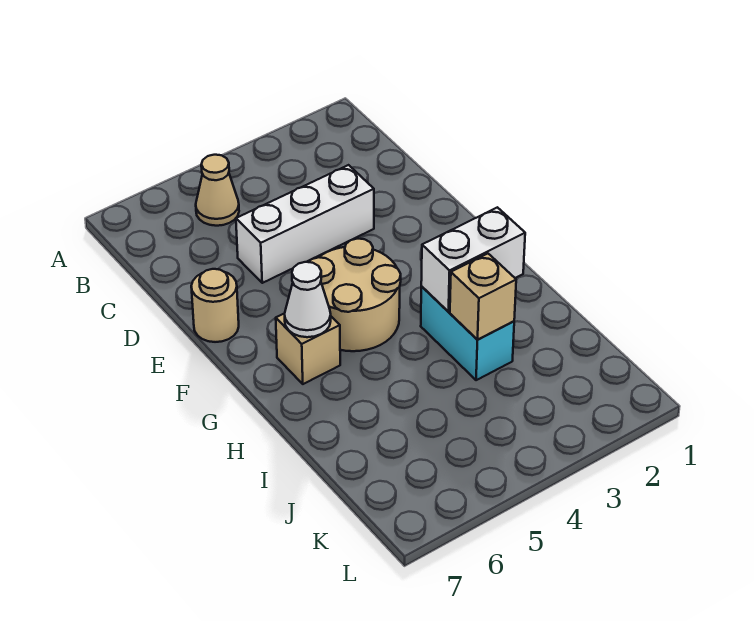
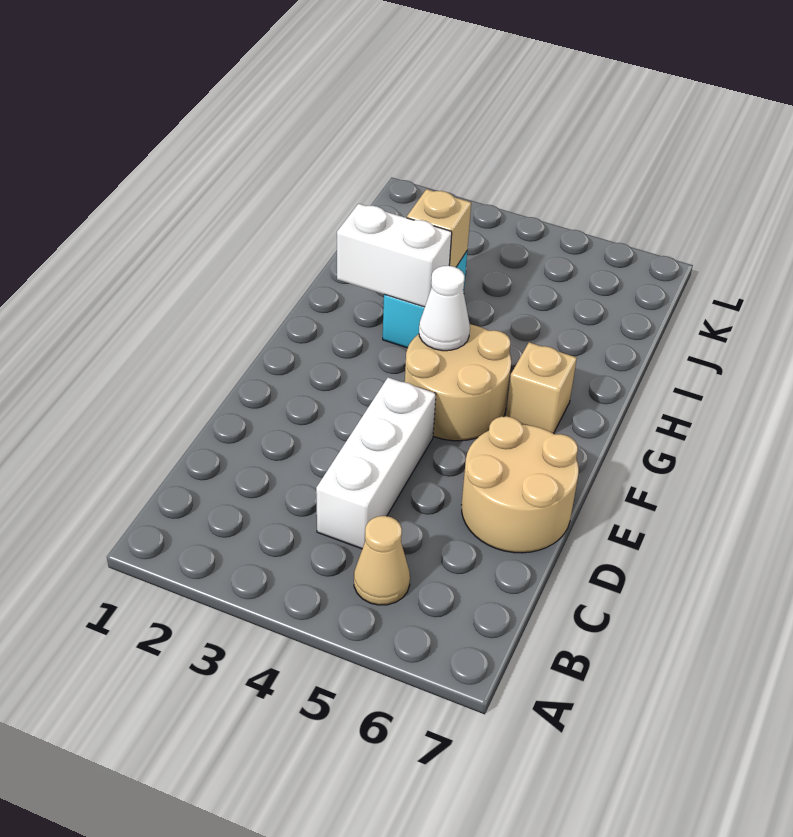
white brick D3:D5 level 1 -> white brick C4:E4 level 1
tan round brick E7 level 1 -> tan round brick D6:E7 level 1
white cone G6 level 2 -> white cone G4 level 2

